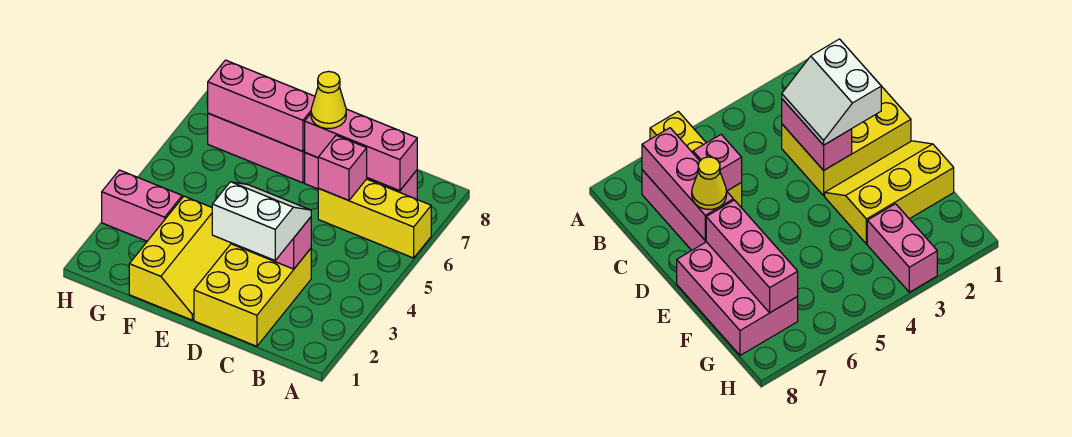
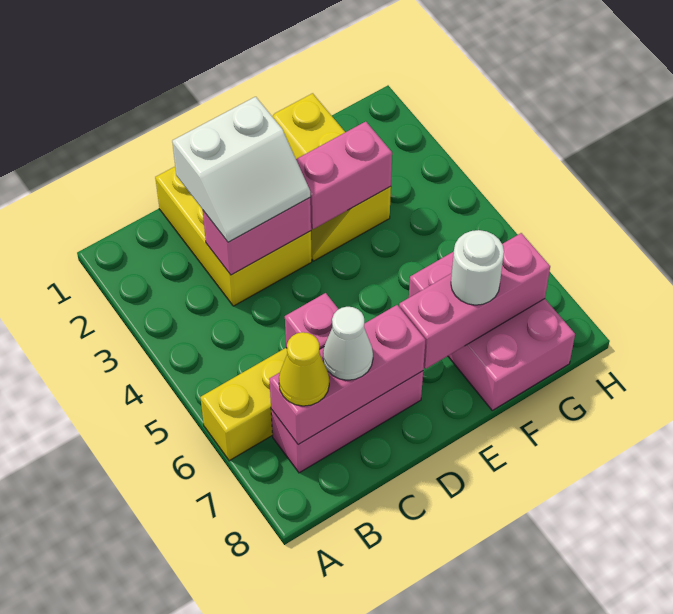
none -> white cone C7 level 3
yellow cone D7 level 3 -> yellow cone B7 level 3
pink brick E7:G8 level 1 -> pink brick F6:G8 level 1
none -> white round brick F7 level 3
pink brick G3:H3 level 1 -> pink brick E3:F3 level 2

